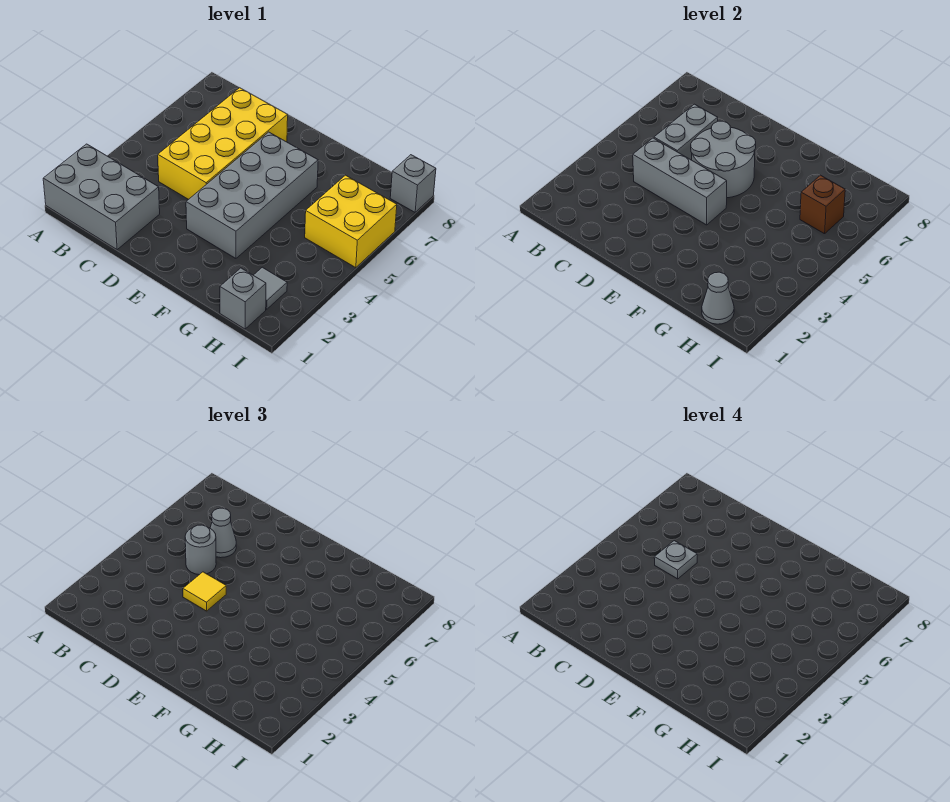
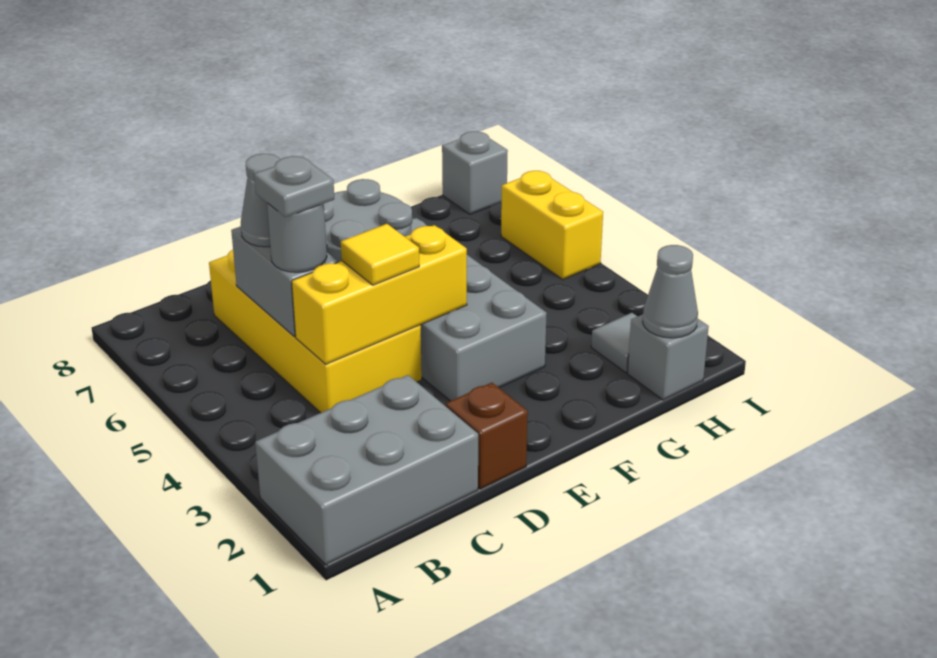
grey brick C4:E4 level 2 -> yellow brick C4:E4 level 2
yellow brick H5:I6 level 1 -> yellow brick I5:I6 level 1
brown brick H6 level 2 -> brown brick D1 level 1

